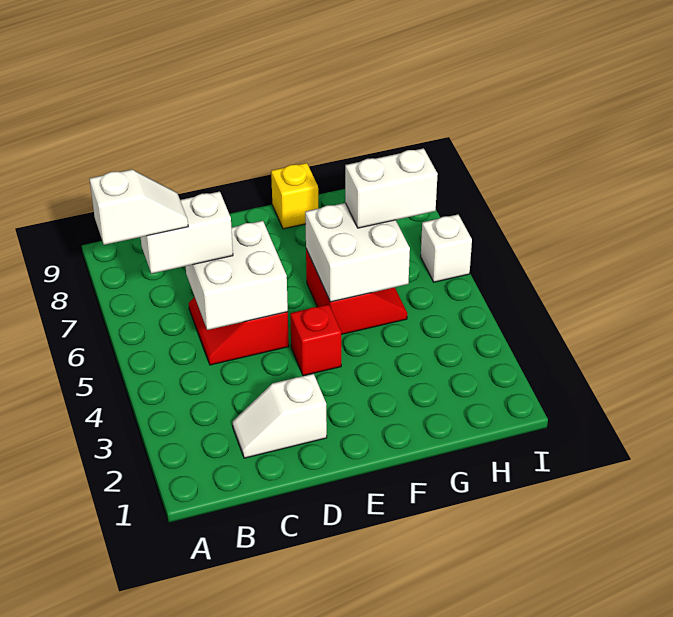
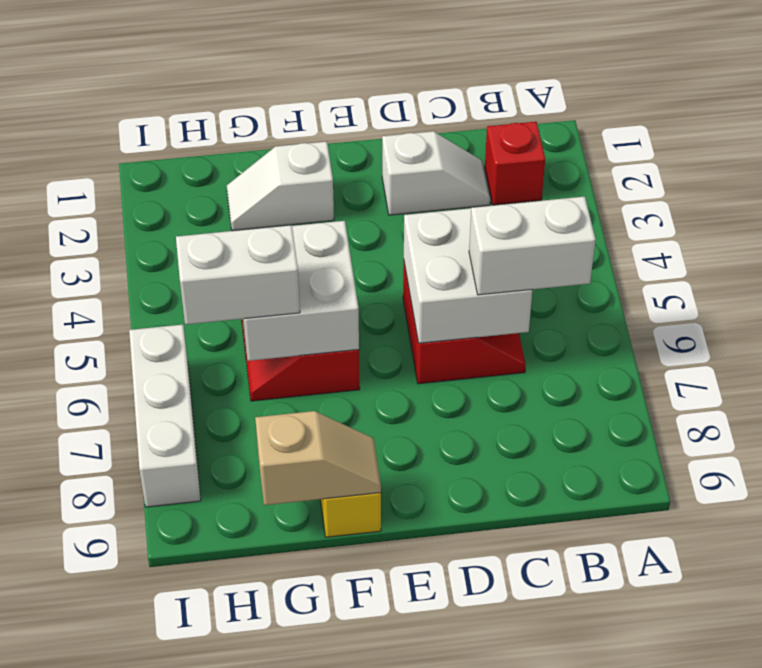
white slope A6:B6 level 4 top A -> white slope F2:G2 level 1 top F
red brick E4 level 1 -> red brick B2 level 1
none -> tan slope F9:G9 level 2 top G
white brick I6 level 1 -> white brick I6:I8 level 1

